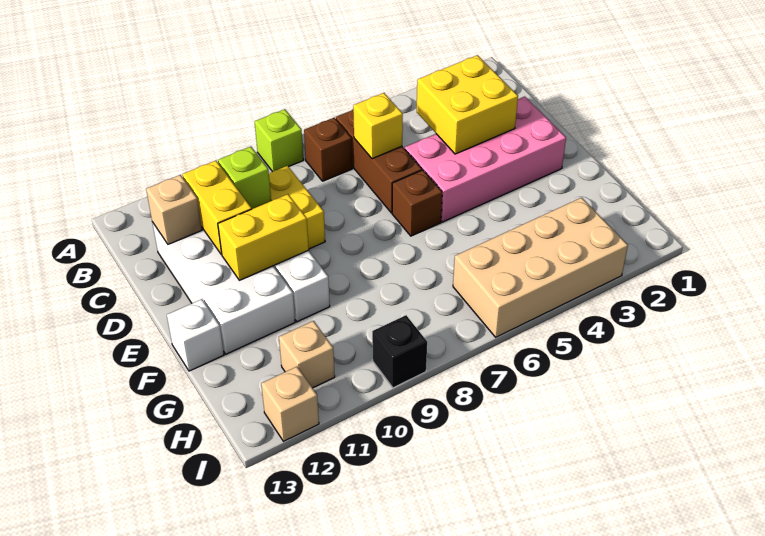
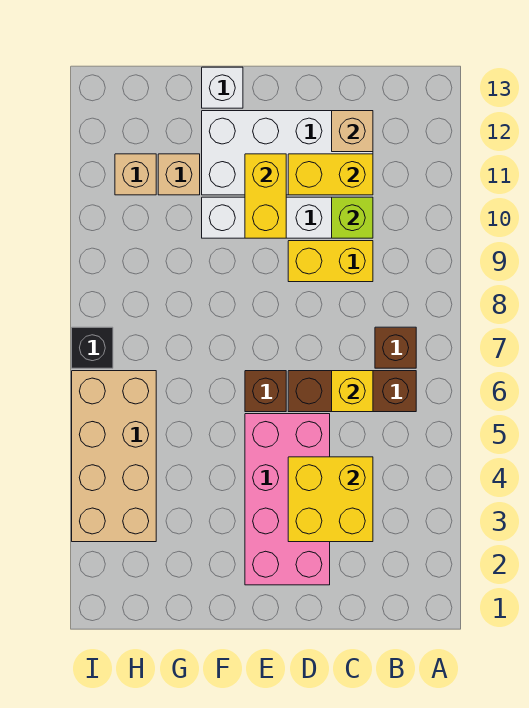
lime brick A8 level 1 -> none
black brick I9 level 1 -> black brick I7 level 1
tan brick I12 level 1 -> tan brick G11 level 1

